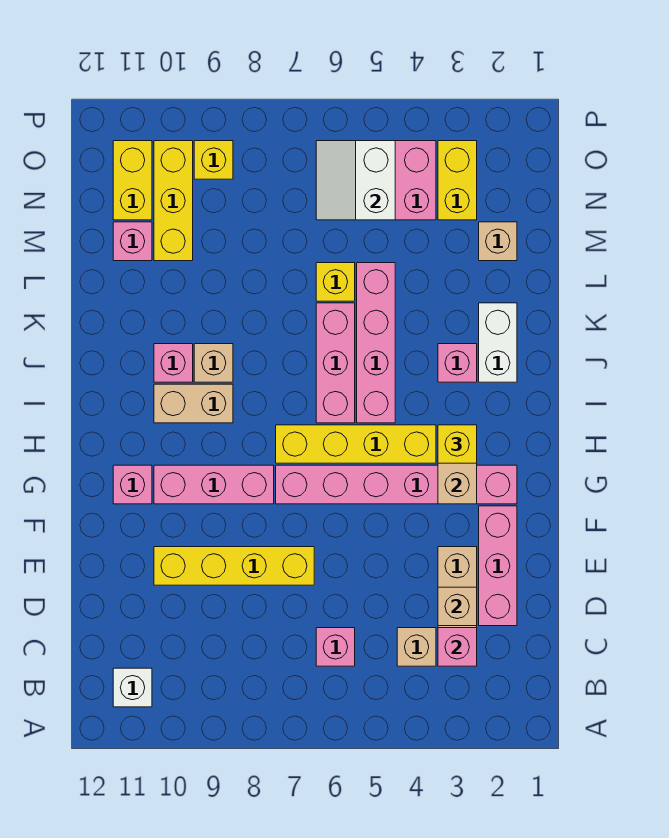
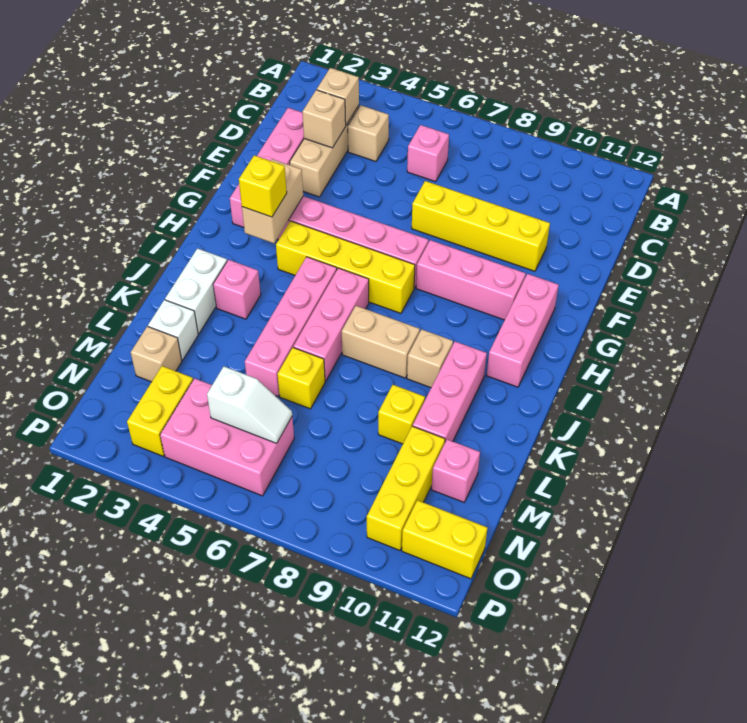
white brick B11 level 1 -> white brick L2 level 1
pink brick C3 level 2 -> tan brick C3 level 2
pink brick G11 level 1 -> pink brick G11:I11 level 1
tan brick I9:I10 level 1 -> tan brick J7:J8 level 1
pink brick J10 level 1 -> pink brick J10:L10 level 1
white slope N5:O6 level 2 top 5 -> white slope N5:N6 level 2 top 5
yellow brick N11:O11 level 1 -> yellow brick O11:O12 level 1
yellow brick O9 level 1 -> yellow brick L9 level 1

